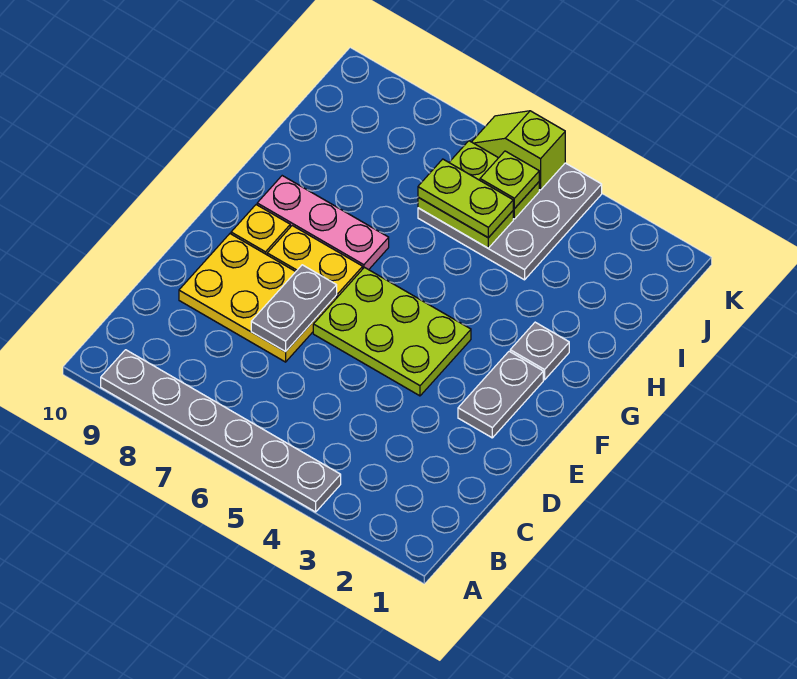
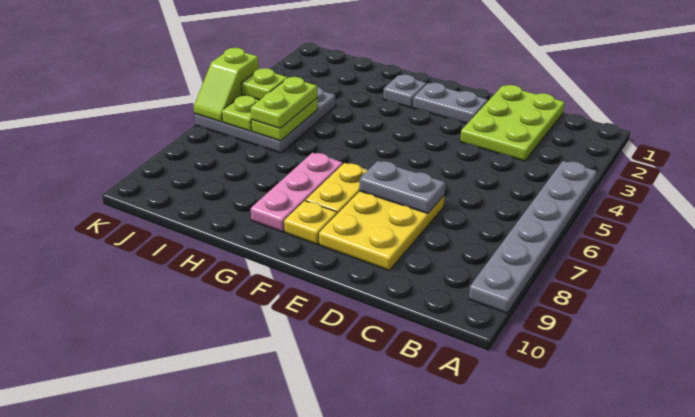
lime plate E4:F6 level 1 -> lime plate C1:D3 level 1

